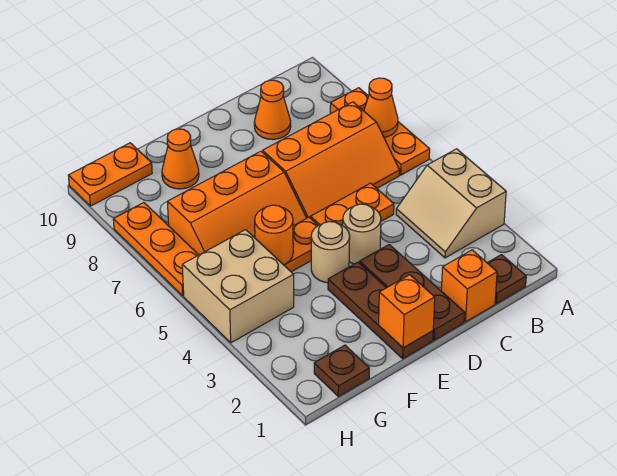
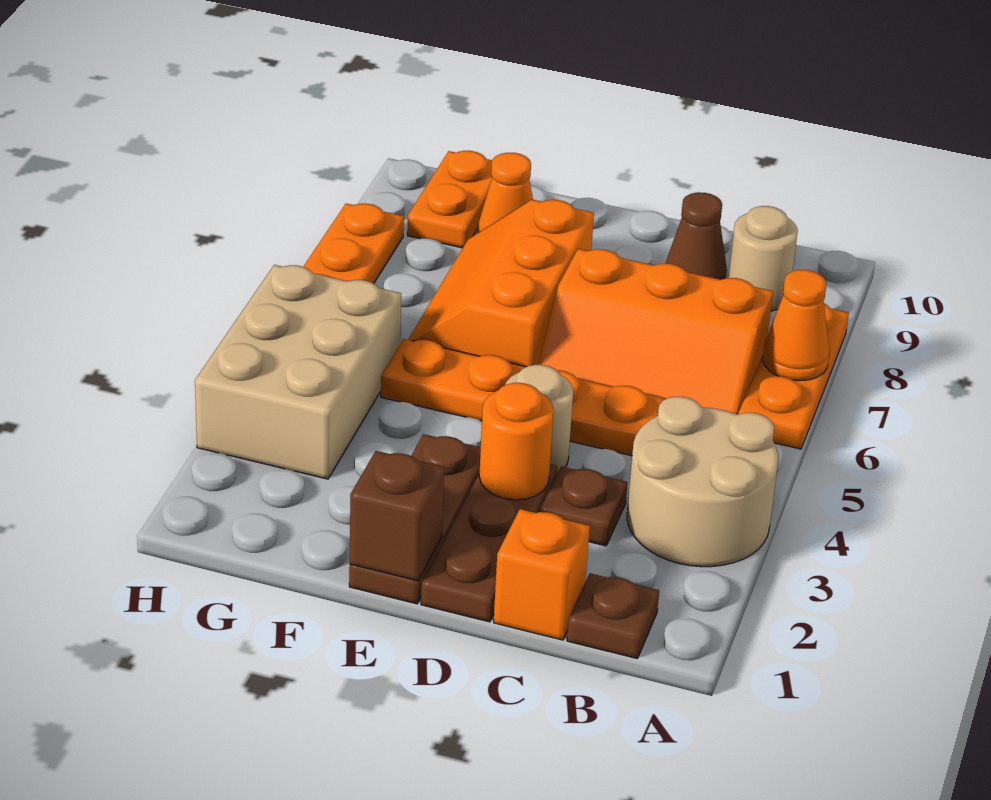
tan slope A3:B4 level 1 top A -> tan round brick A3:B4 level 1
orange cone C9 level 1 -> brown cone C9 level 1
orange brick E1 level 2 -> brown brick E1 level 2
tan round brick E4 level 1 -> tan round brick B9 level 1
orange slope E6:G7 level 1 top 7 -> orange slope E6:F8 level 1 top E
orange round brick F5 level 2 -> orange round brick D3 level 2
brown plate G1 level 1 -> brown plate C3 level 1
tan brick G4:H5 level 1 -> tan brick G3:H5 level 1
orange plate G10:H10 level 1 -> orange plate G9:G10 level 1

